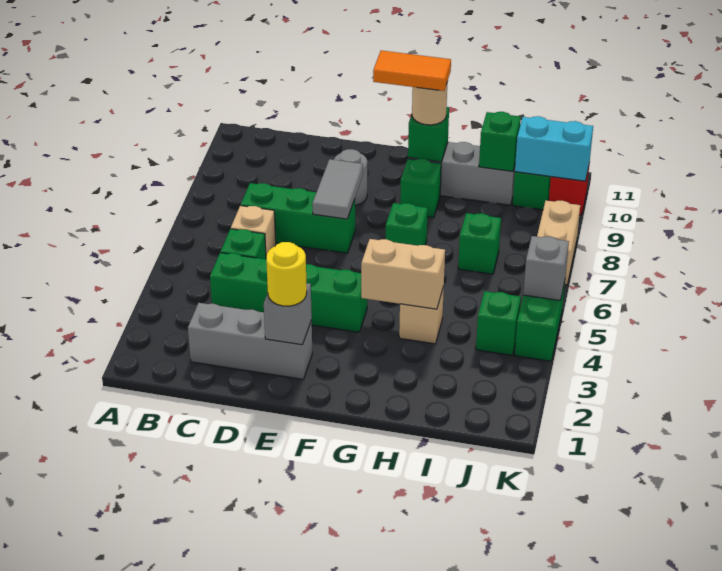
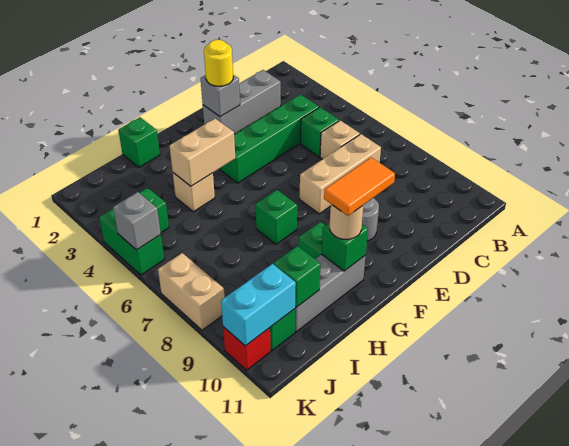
green brick C7:E7 level 1 -> tan brick C7:E7 level 1
grey tile E7:E8 level 2 -> none
green brick I7 level 1 -> green brick H1 level 1

